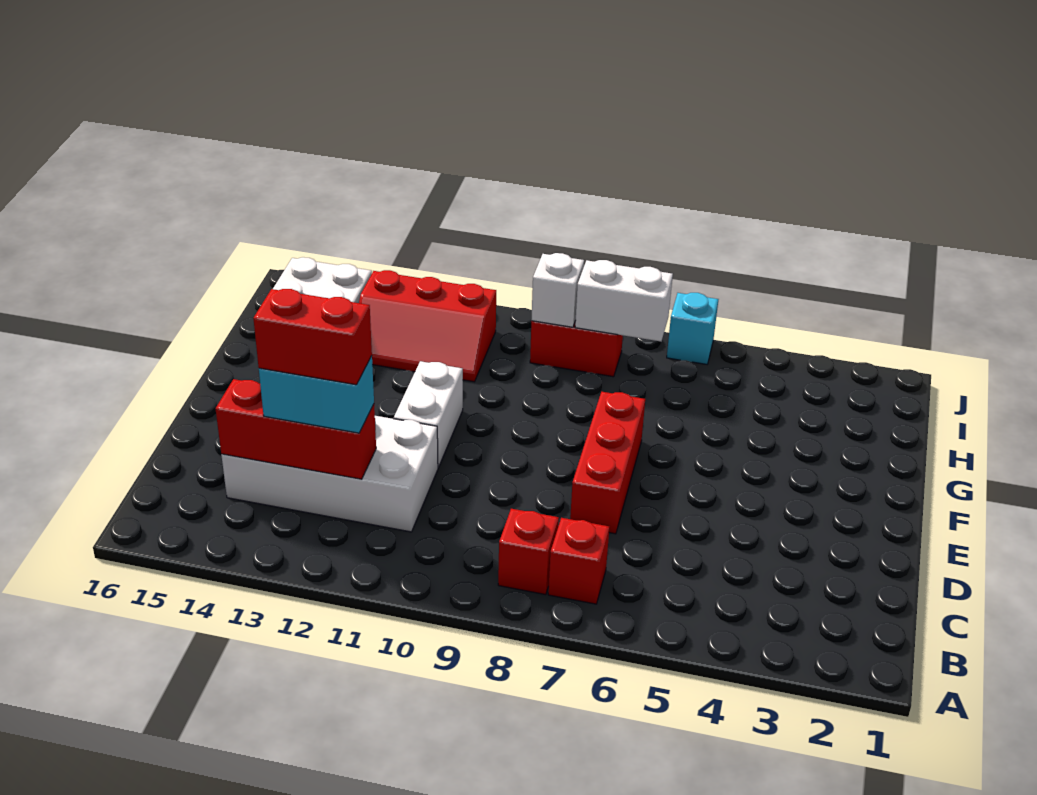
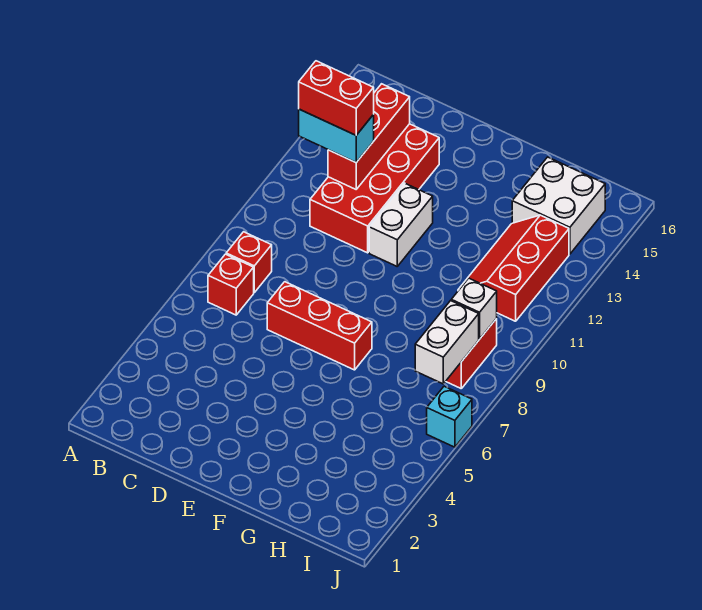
white brick C11:D14 level 1 -> red brick C11:D14 level 1
cyan brick C12:C13 level 3 -> cyan brick B12:C12 level 3
red brick C12:C13 level 4 -> red brick B12:C12 level 4
white brick E11:F11 level 1 -> white brick E11:E12 level 1

